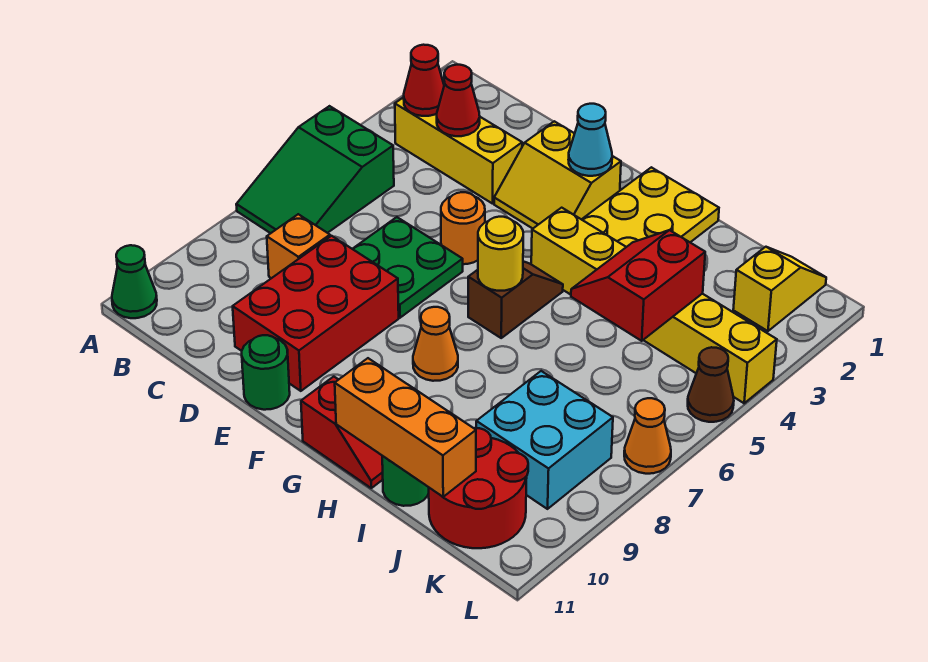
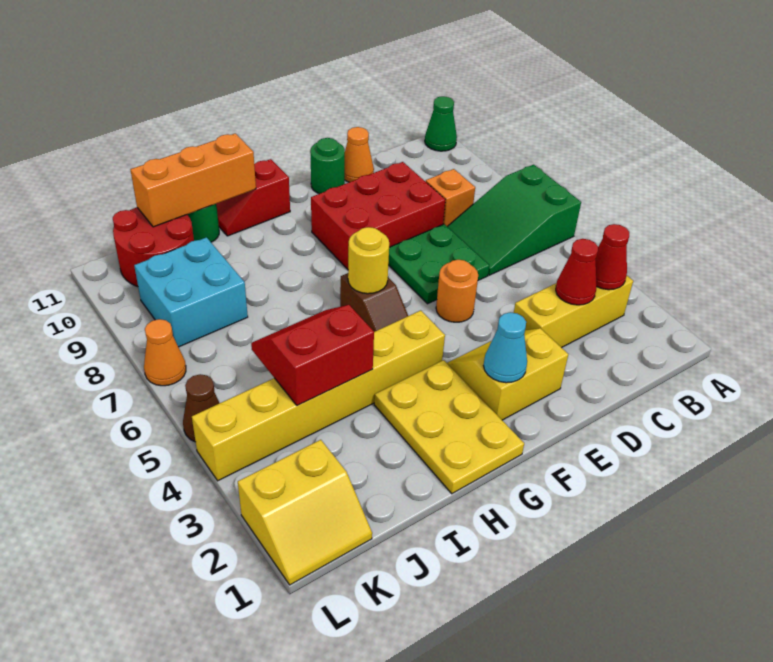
green slope A5:B7 level 1 top 5 -> green slope A6:C7 level 1 top A
red brick D8:E10 level 1 -> red brick D8:F9 level 1
orange cone G8 level 1 -> orange cone D11 level 1
red slope I4:J5 level 2 top J -> red slope I4:J5 level 2 top 4
yellow slope K1:K2 level 1 top 2 -> yellow slope K1:L2 level 1 top 2

